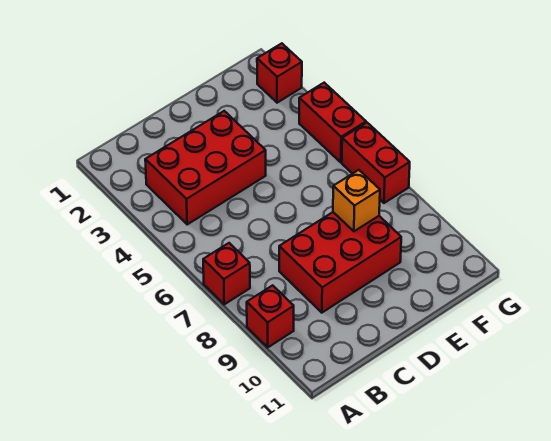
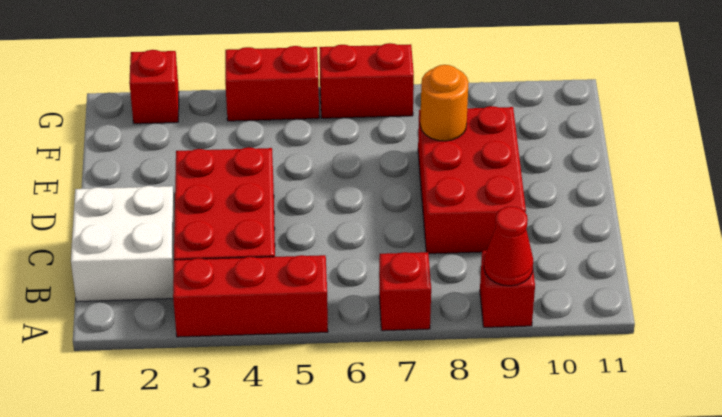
none -> red brick A3:A5 level 1
none -> red cone A9 level 2
none -> white brick B1:C2 level 1
orange brick E8 level 2 -> orange round brick E8 level 2

